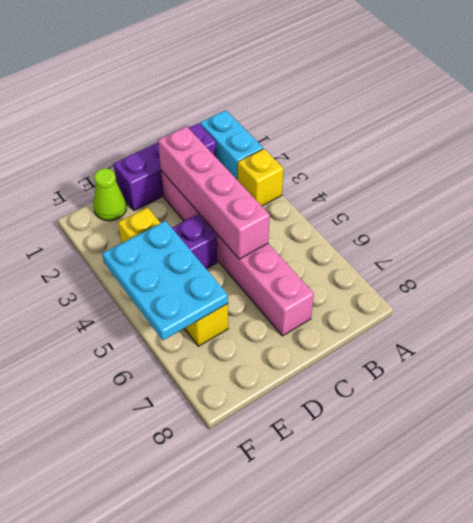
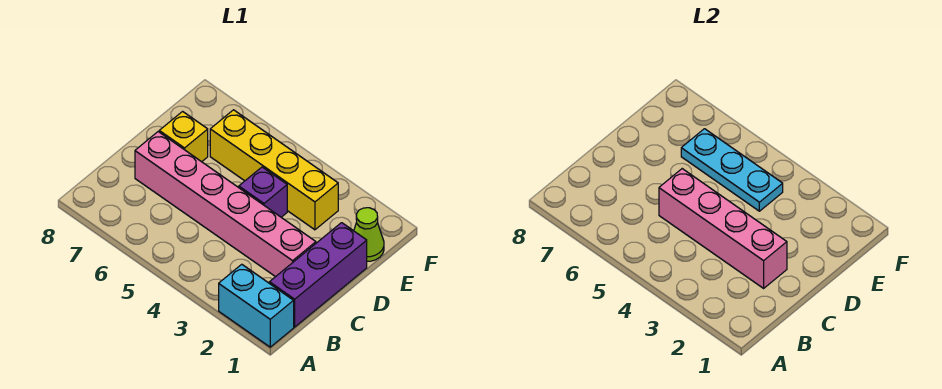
yellow brick A3 level 1 -> yellow brick D7 level 1
cyan plate E4:F6 level 2 -> cyan plate E4:E6 level 2

